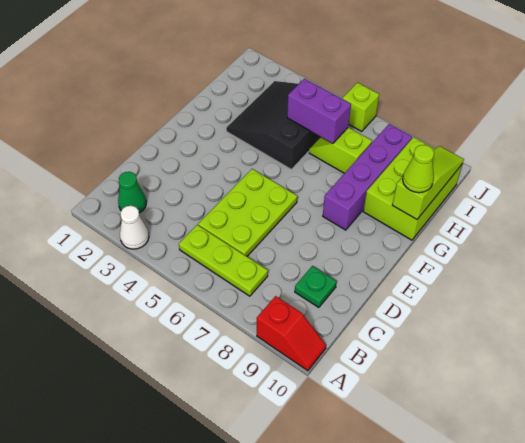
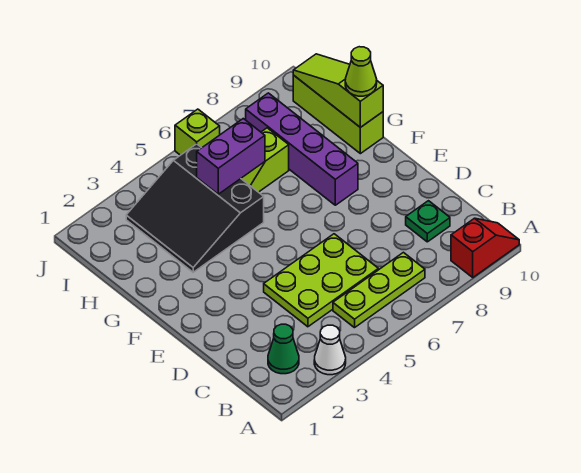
lime plate C5:E6 level 1 -> lime plate C4:D6 level 1
lime brick G9:I10 level 1 -> lime brick G10:I10 level 1

